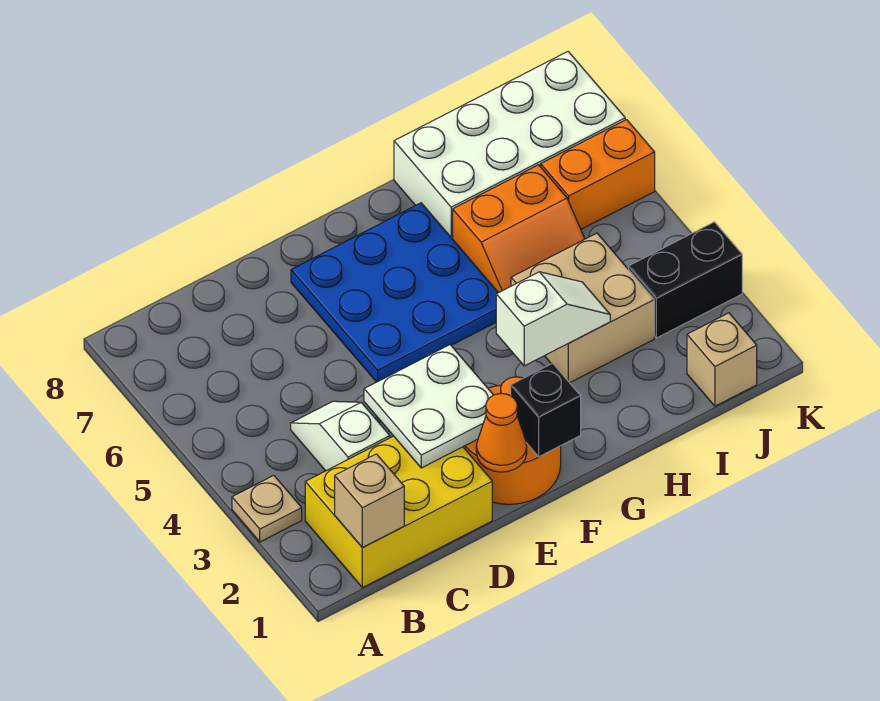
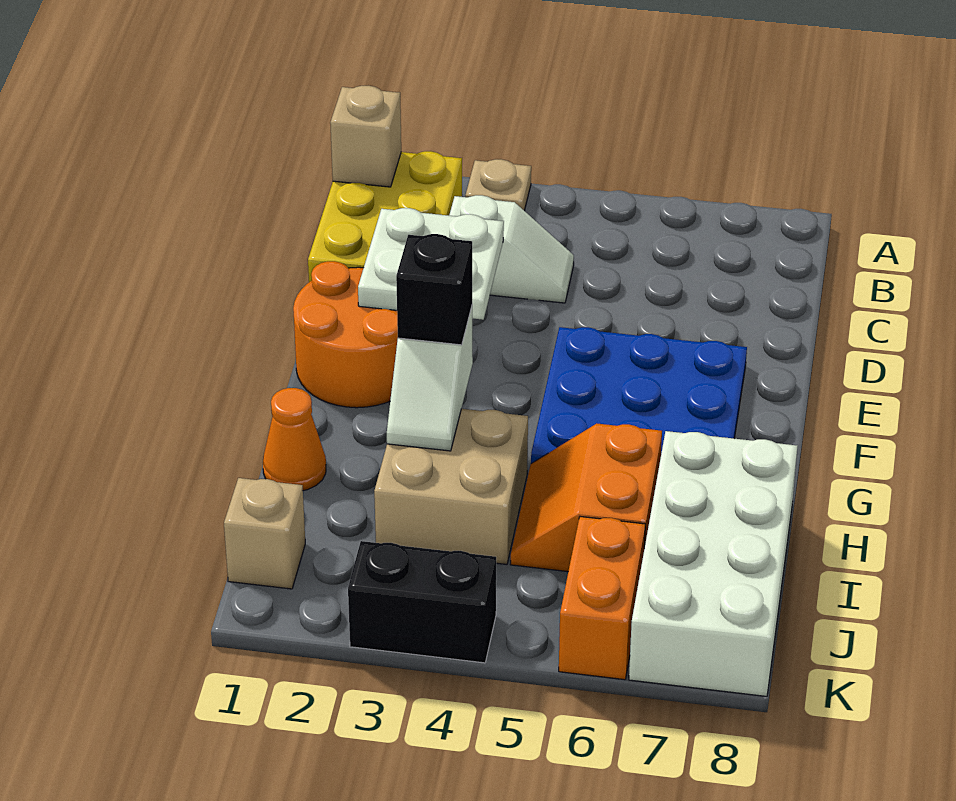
orange cone E1 level 2 -> orange cone H1 level 1
black brick F1 level 2 -> black brick G3 level 3
black brick J3:K3 level 1 -> black brick K3:K4 level 1

